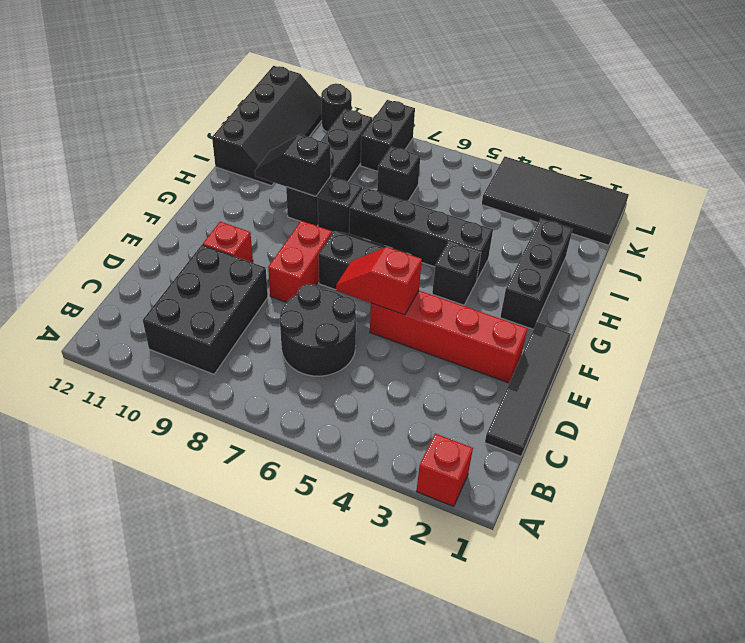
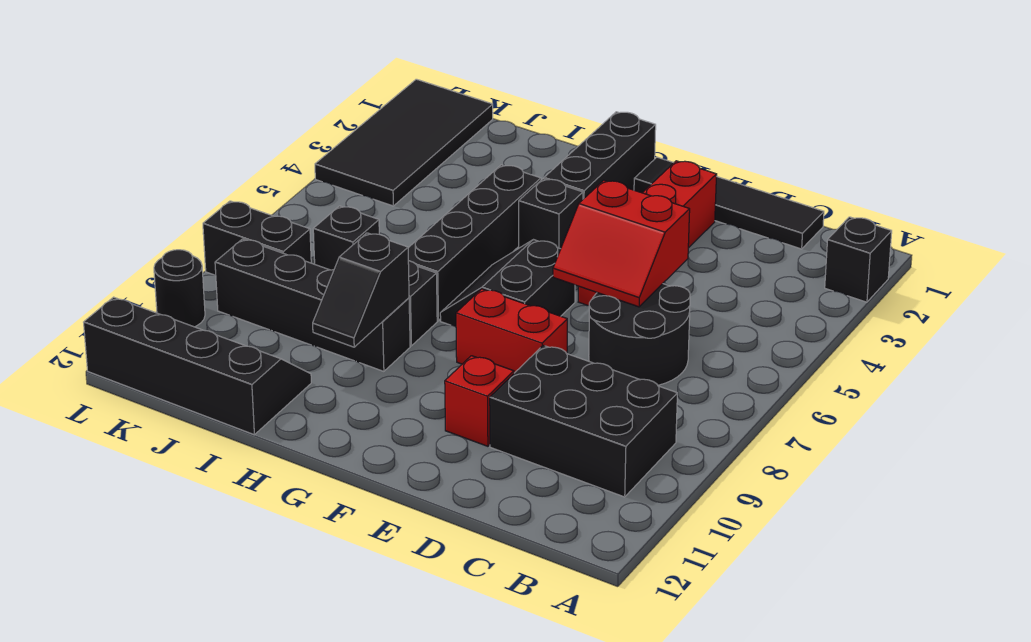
red brick A2 level 1 -> black brick A2 level 1
red slope E5:E6 level 2 top 5 -> red slope D5:E6 level 2 top 5
black brick G2:I2 level 1 -> black brick G1:G3 level 1

